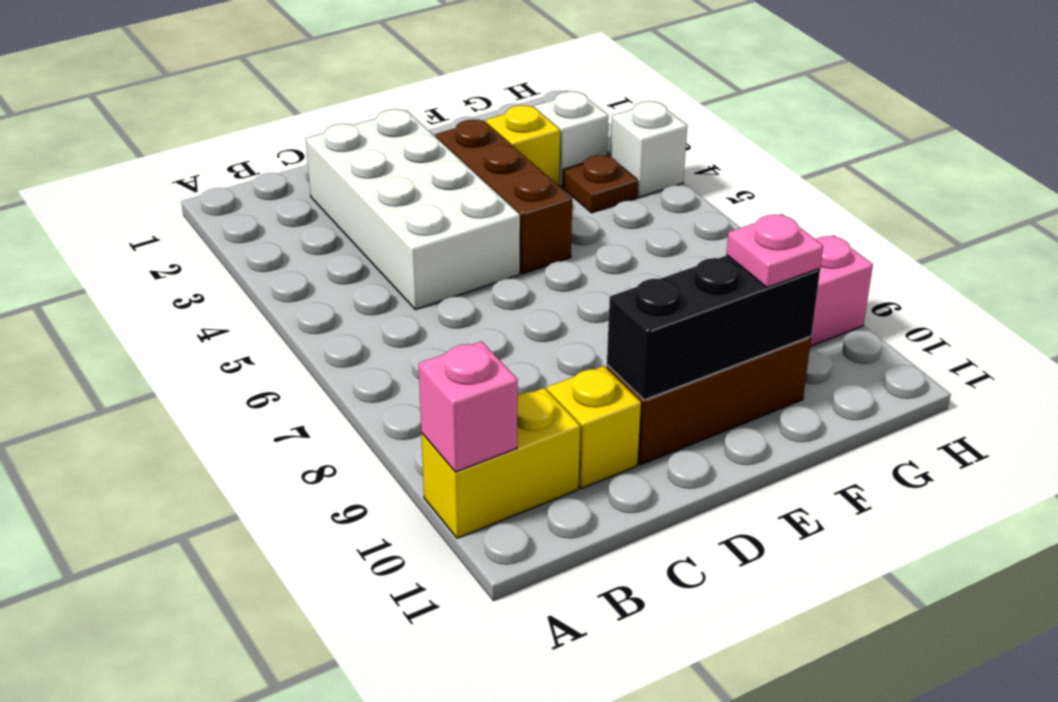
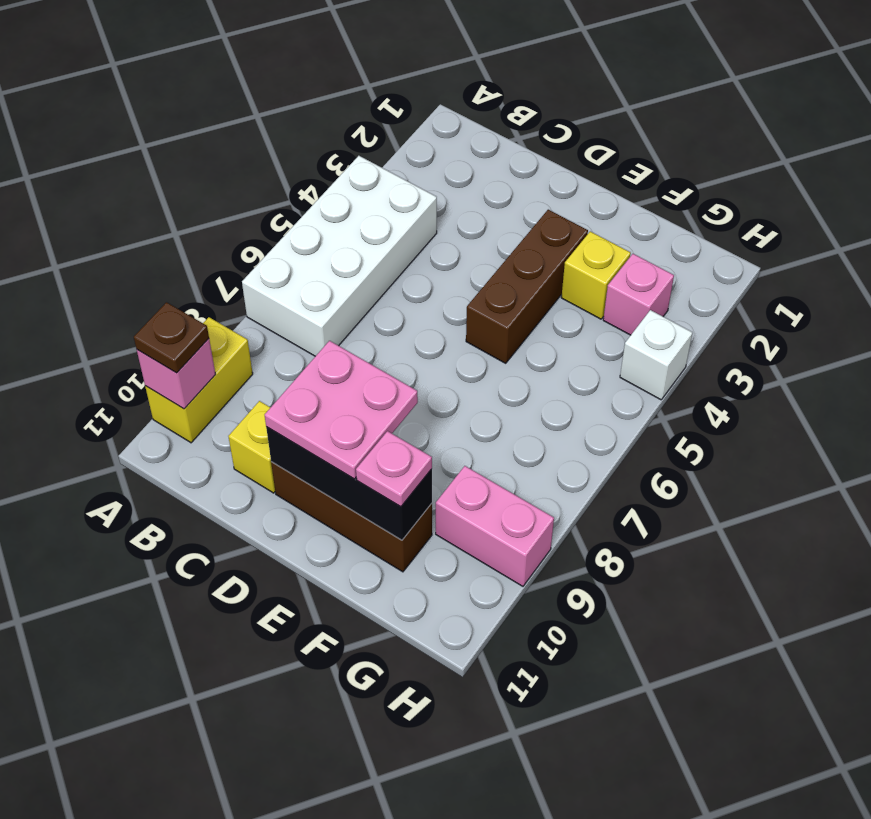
yellow brick A10:B10 level 1 -> yellow brick A9:A10 level 1
white brick C2:D5 level 1 -> white brick A4:B7 level 1
none -> pink plate D9:E10 level 3
white brick G3 level 1 -> pink brick G3 level 1
brown plate G4 level 1 -> brown plate A10 level 3

